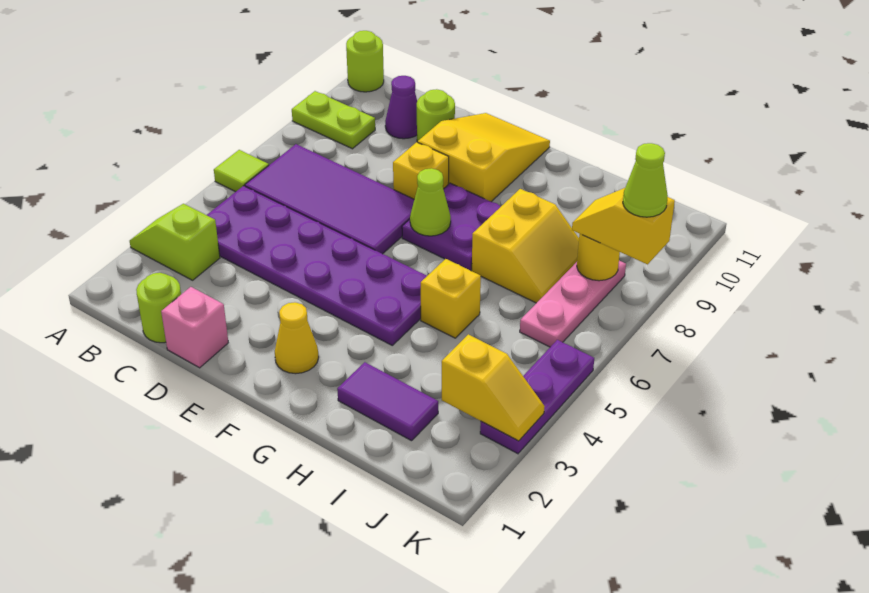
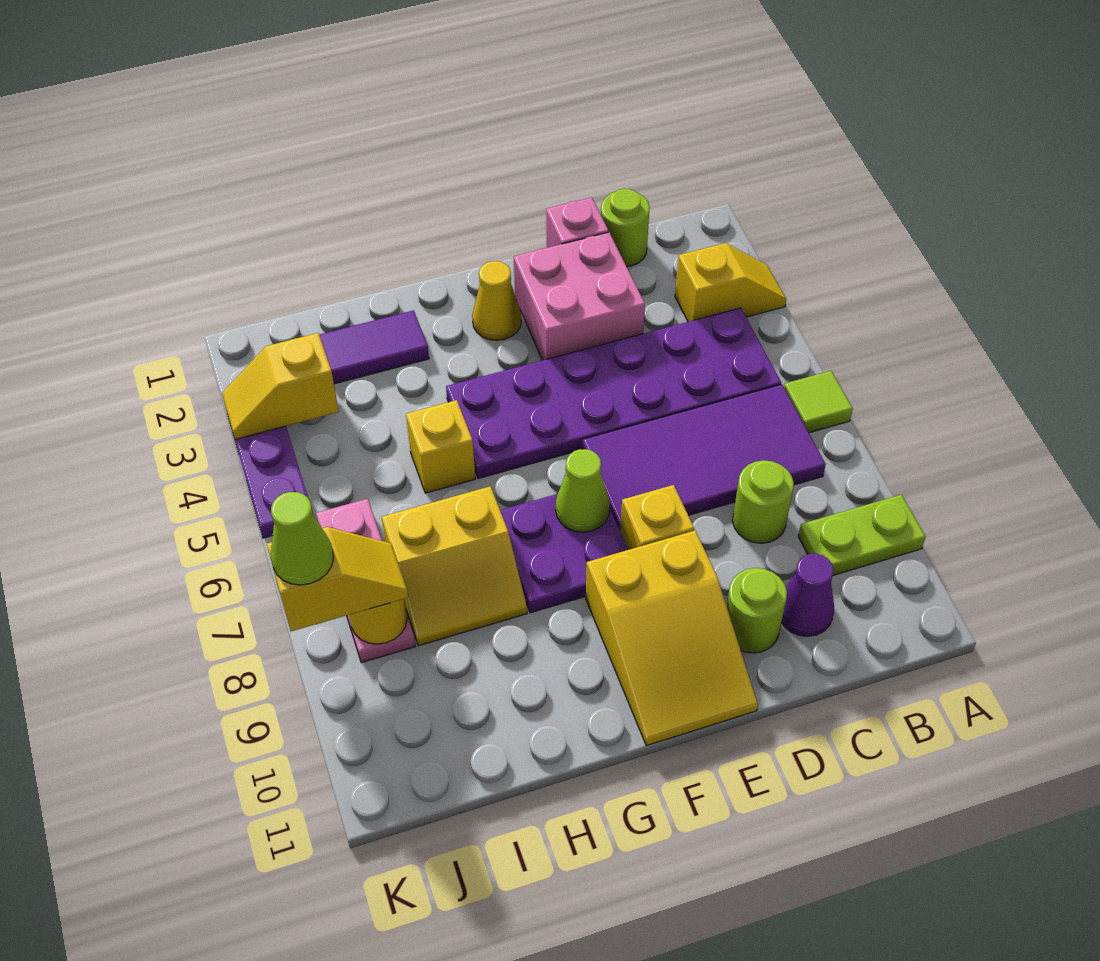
lime slope A3:B3 level 1 top B -> yellow slope A3:B3 level 1 top B
lime round brick A11 level 1 -> lime round brick C8 level 1
none -> pink brick D2:E3 level 1
yellow slope H7:I8 level 1 top H -> yellow slope H7:I8 level 1 top 7

